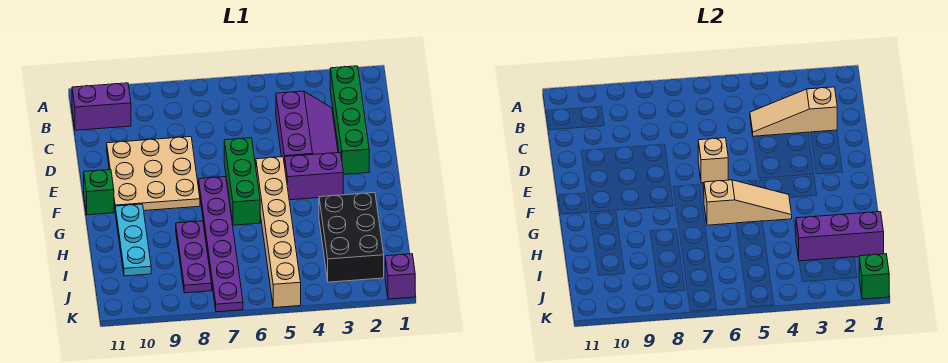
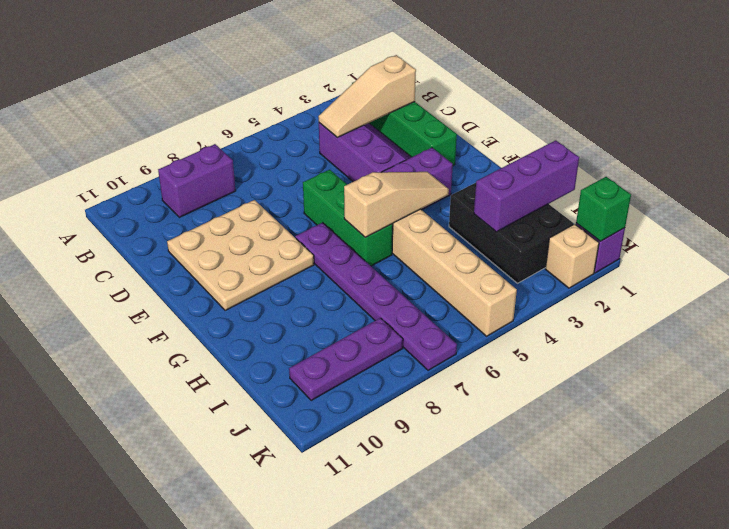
purple brick B10:B11 level 1 -> purple brick B8:B9 level 1
tan brick E6 level 2 -> tan brick K2 level 1
green brick F11 level 1 -> none
cyan plate G10:I10 level 1 -> none
purple plate H8:J8 level 1 -> purple plate J8:J10 level 1

